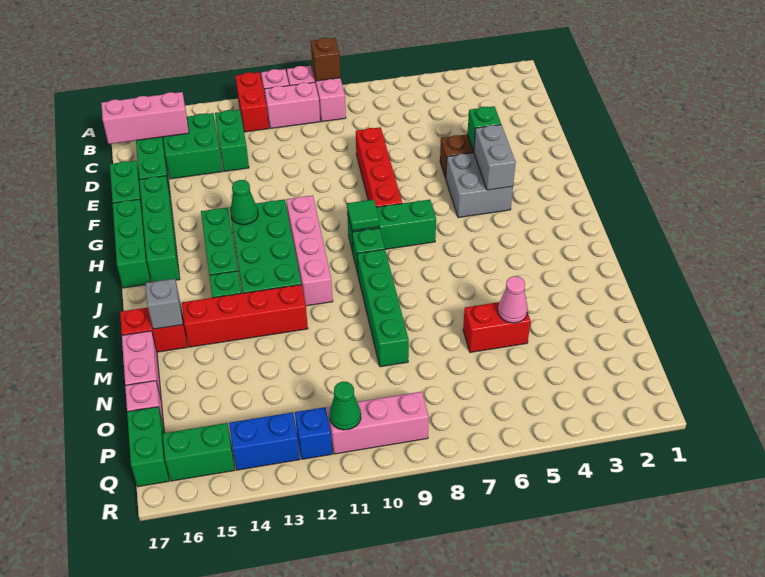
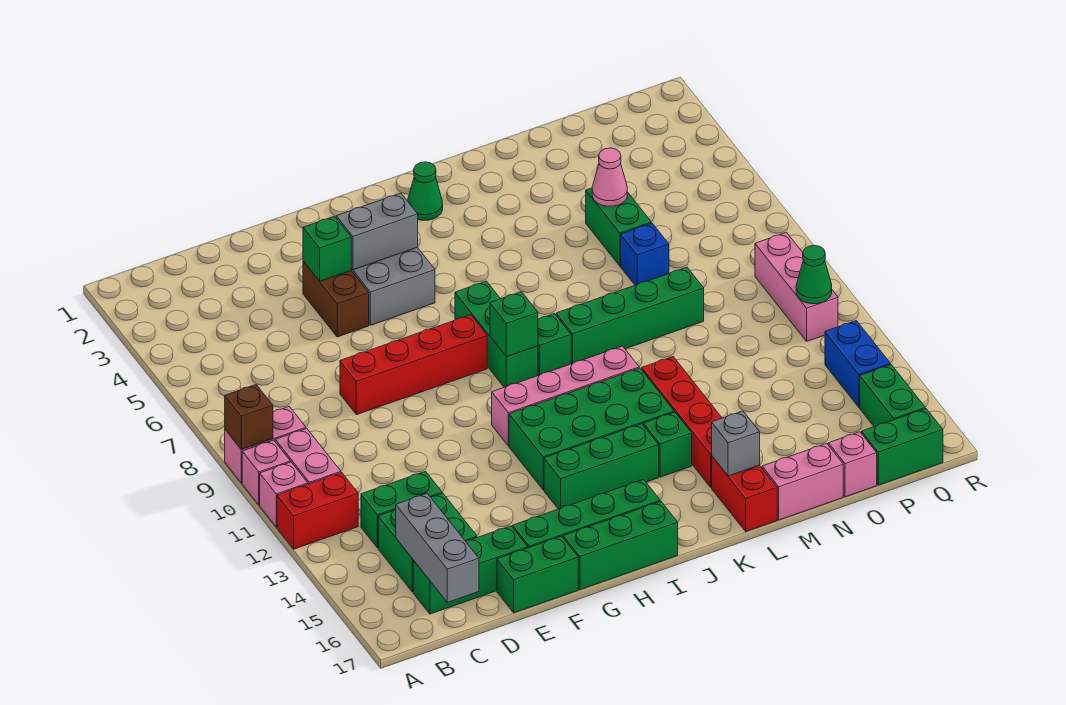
pink brick C15:C17 level 2 -> grey brick C15:C17 level 2
green cone H13 level 2 -> green cone J2 level 1
green tile I9 level 2 -> green brick I9 level 2
red brick N5:N6 level 1 -> green brick N5:N6 level 1
blue brick Q12 level 1 -> blue brick N7 level 1

